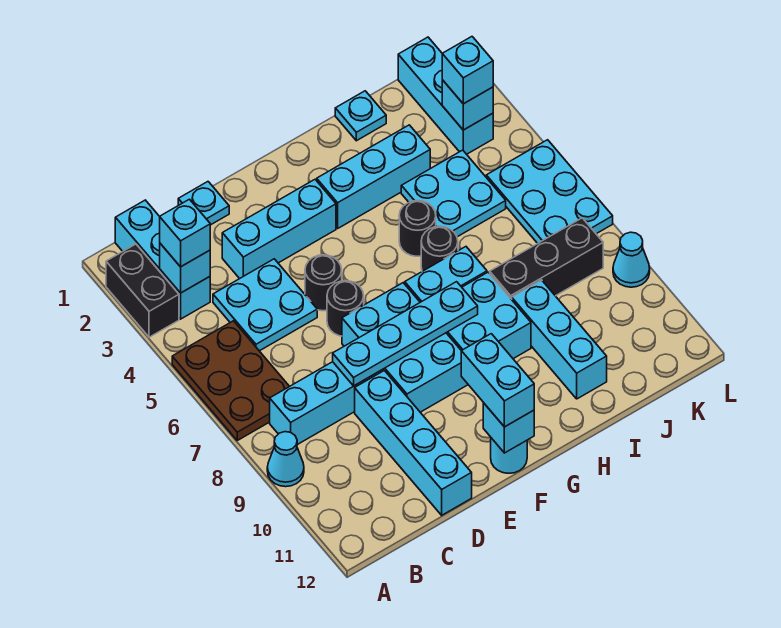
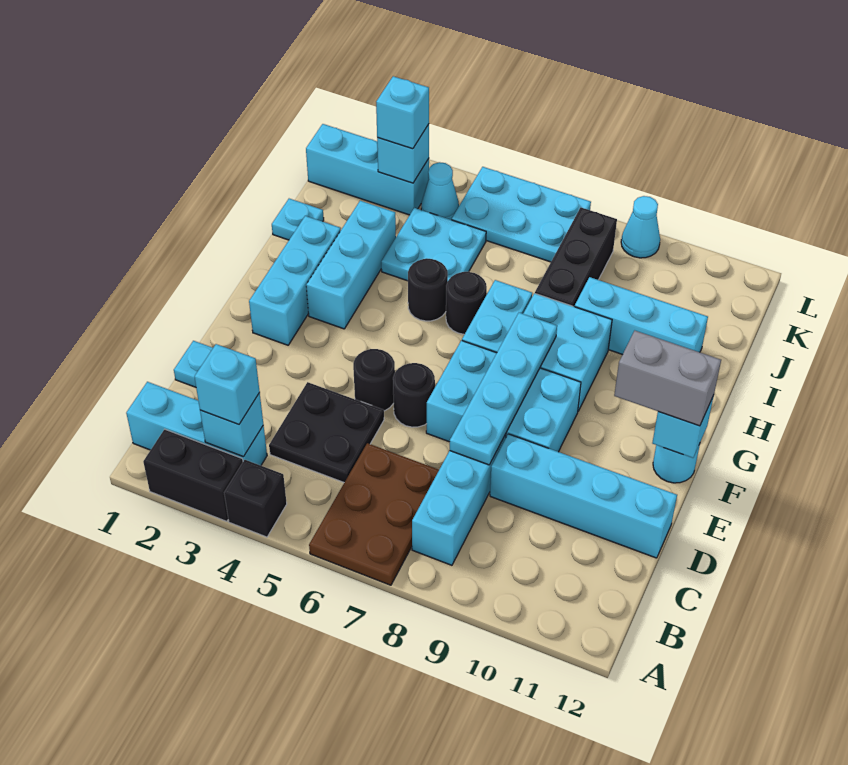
none -> black brick A4 level 1
brown plate A5:B7 level 1 -> brown plate A6:C7 level 1
cyan cone A9 level 1 -> cyan cone K4 level 1
cyan plate C4:D5 level 1 -> black plate C4:D5 level 1
cyan brick D3:F3 level 1 -> cyan brick F2:H2 level 1
cyan brick F11:F12 level 3 -> grey brick F11:F12 level 3

